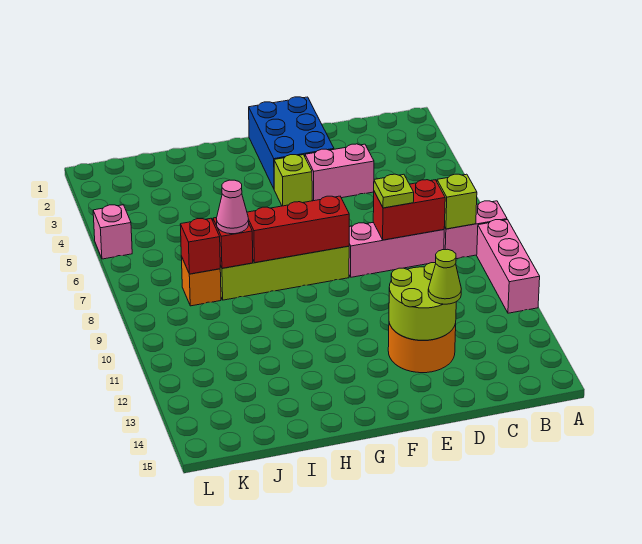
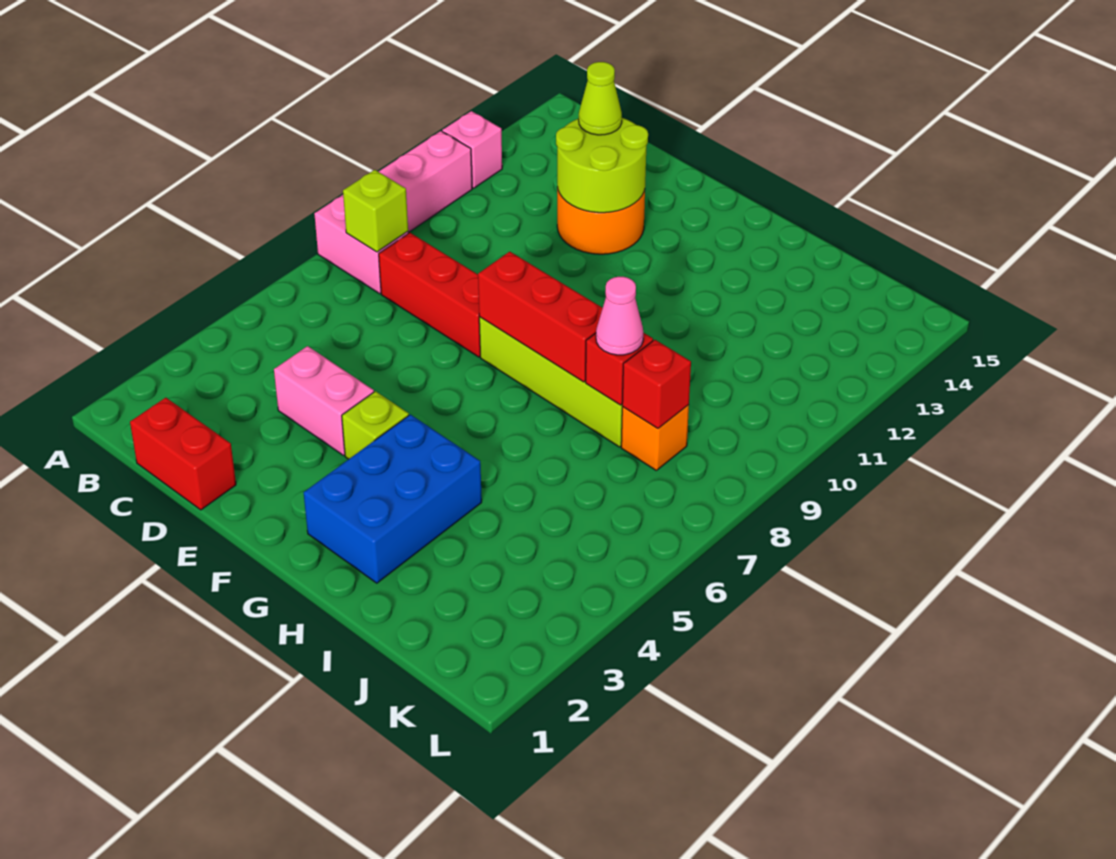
pink brick C8:E8 level 1 -> red brick C8:E8 level 1
red brick C8:D8 level 2 -> red brick C1:D1 level 1
lime plate D8 level 3 -> none
blue brick E1:F3 level 1 -> blue brick G2:H4 level 1
pink brick L5 level 1 -> pink brick A12 level 1

